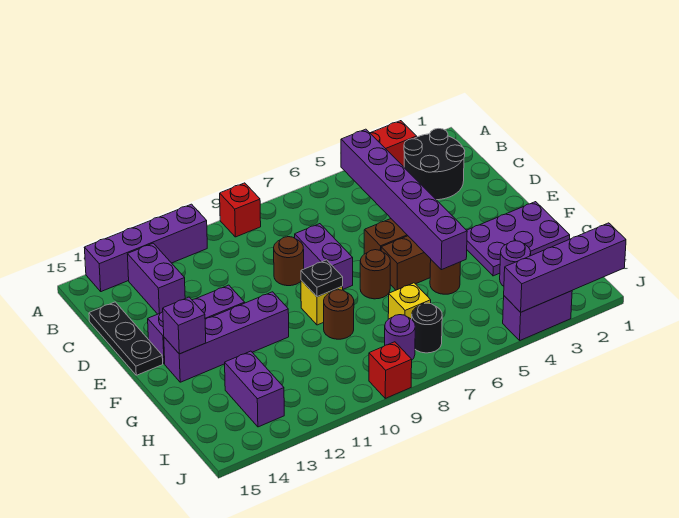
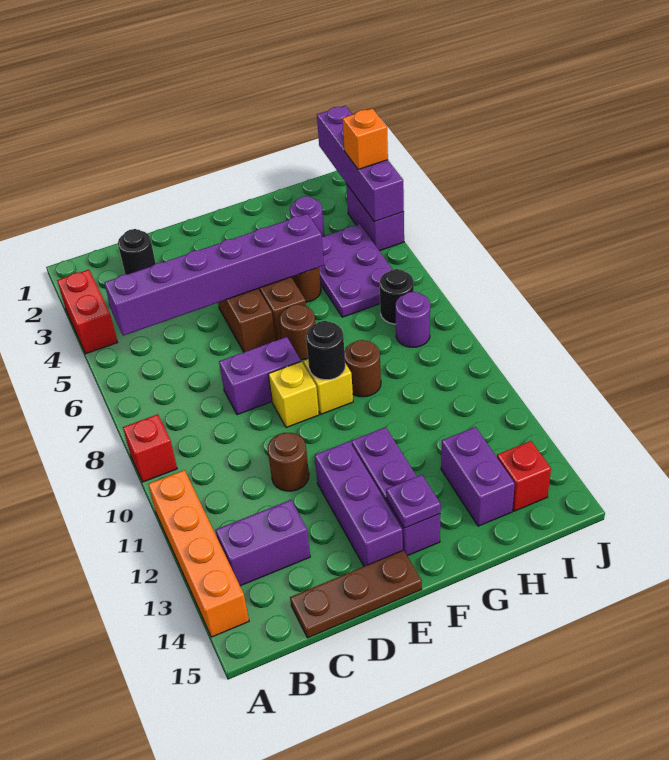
purple brick A11:A14 level 1 -> orange brick A11:A14 level 1
black round brick B2:C3 level 1 -> black round brick C2 level 1
black plate C15:E15 level 1 -> brown plate C15:E15 level 1
brown round brick D9 level 1 -> brown round brick D11 level 1
purple plate F1:G3 level 1 -> purple plate H4:I6 level 1
black plate F9 level 2 -> black round brick F9 level 2
purple brick F11:F14 level 1 -> purple brick F12:F14 level 1
purple brick F14 level 2 -> purple plate F14 level 2
yellow brick H7 level 1 -> yellow brick E9 level 1
purple brick H13:I13 level 1 -> purple brick H13:H14 level 1
none -> orange brick J3 level 3
red brick J9 level 1 -> red brick I14 level 1

